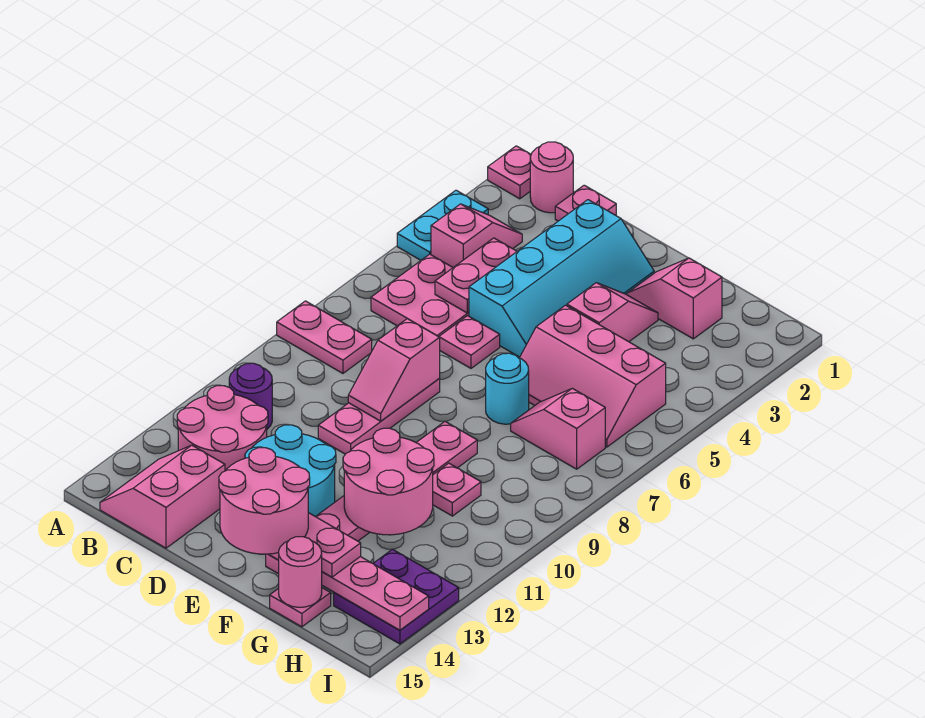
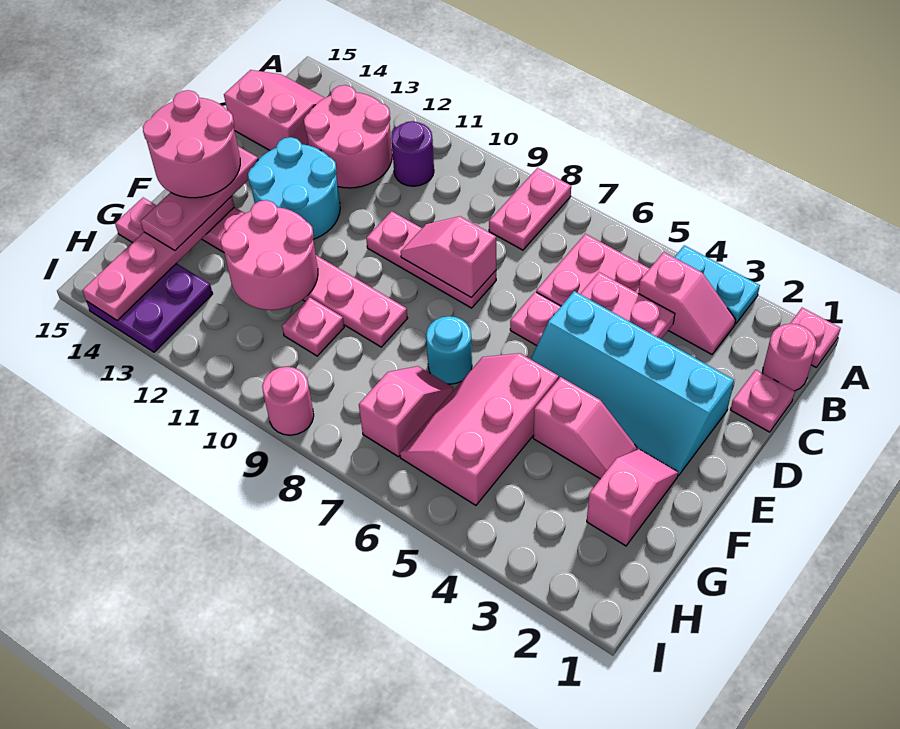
pink round brick G15 level 2 -> pink round brick I9 level 1

